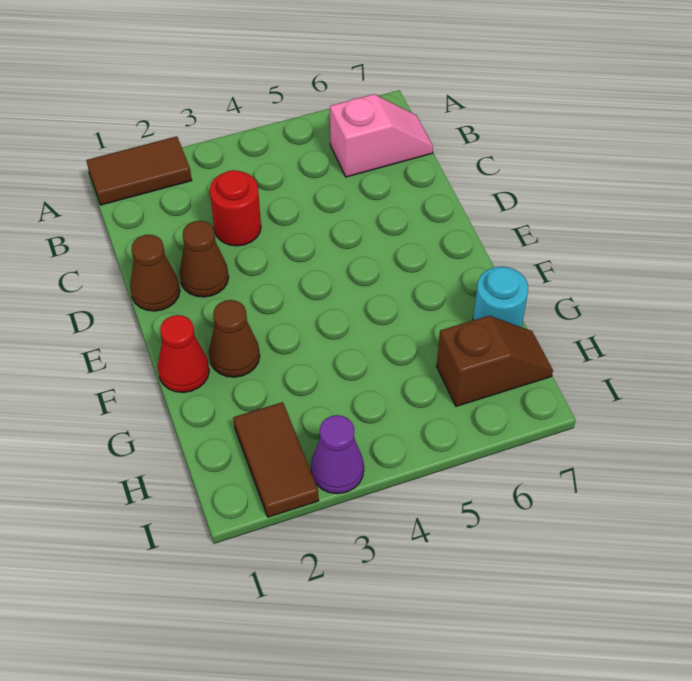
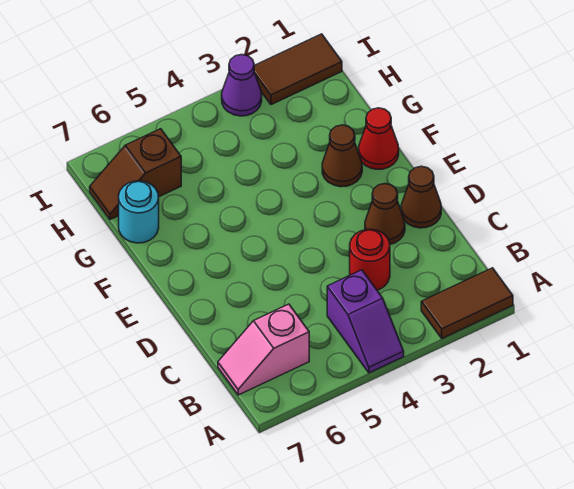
none -> purple slope A4:B4 level 1 top B
brown tile H2:I2 level 1 -> brown tile I1:I2 level 1

